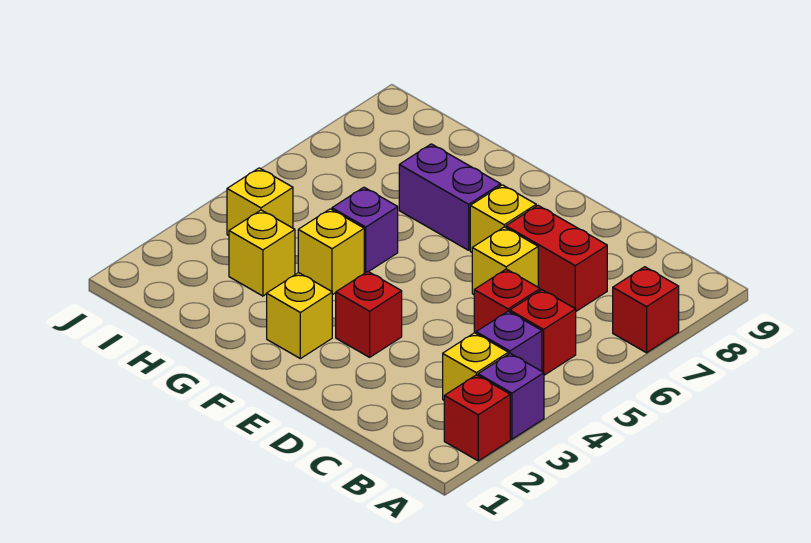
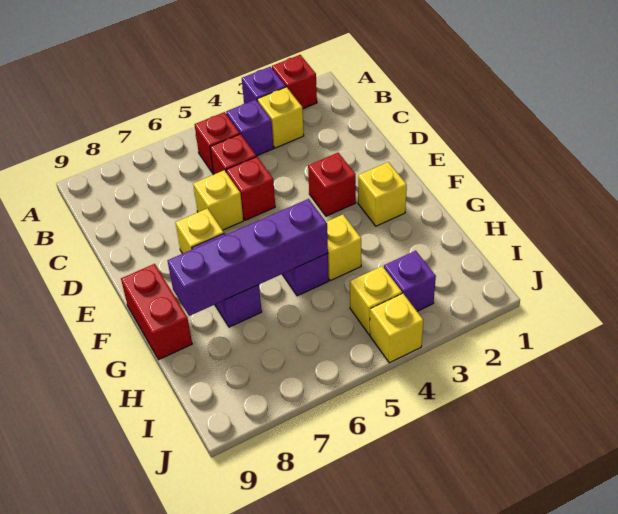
red brick A7 level 1 -> red brick D5 level 1
red brick C7:D7 level 1 -> red brick F9:G9 level 1
none -> purple brick G5:G8 level 2
yellow brick H3 level 1 -> yellow brick J4 level 1
none -> purple brick I3 level 1

